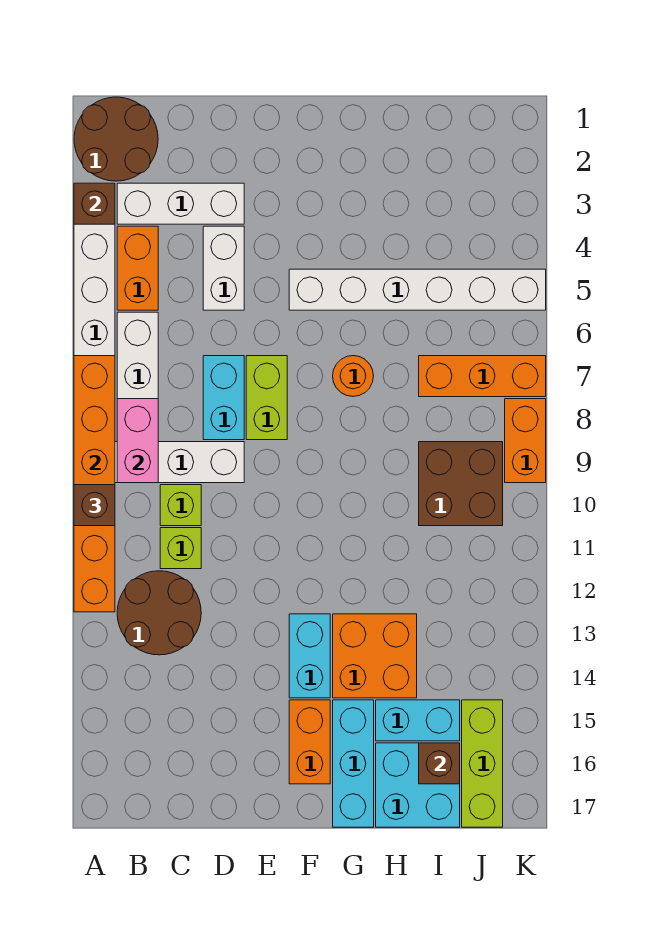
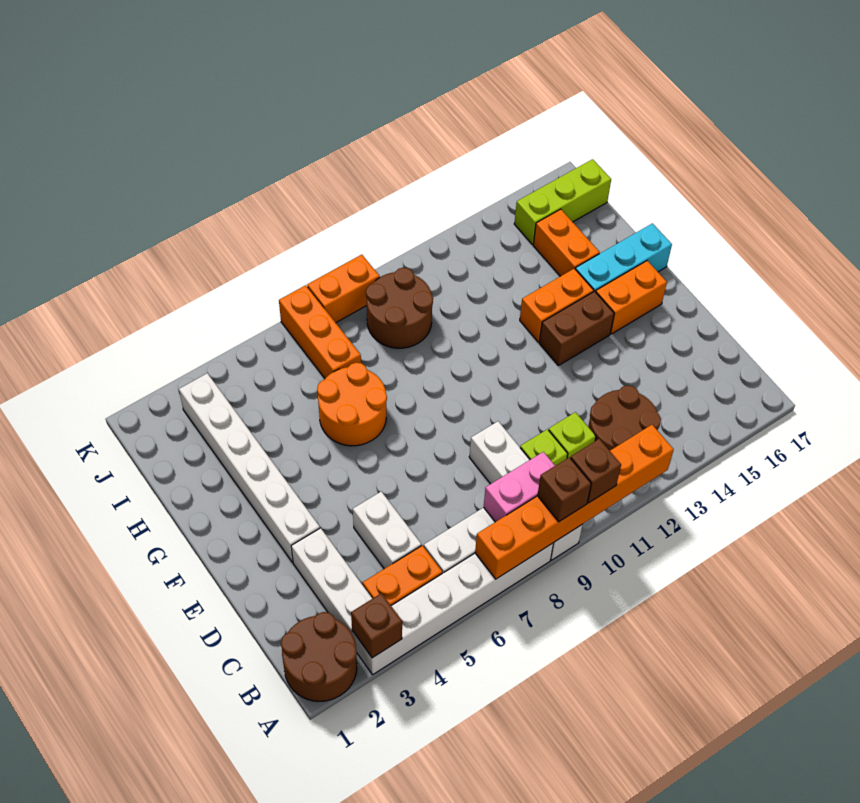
white brick D4:D5 level 1 -> white brick C5:D5 level 1
cyan brick D7:D8 level 1 -> none
lime brick E7:E8 level 1 -> none
white brick F5:K5 level 1 -> white brick E3:J3 level 1
cyan brick F13:F14 level 1 -> brown brick F13:F14 level 1
orange round brick G7 level 1 -> orange round brick G6:H7 level 1
orange brick G13:H14 level 1 -> orange brick G13:G14 level 1
cyan brick H15:I15 level 1 -> orange brick H15:I15 level 1
cyan brick H16:I17 level 1 -> none
brown brick I9:J10 level 1 -> brown round brick I9:J10 level 1
brown brick I16 level 2 -> brown brick A9 level 3

